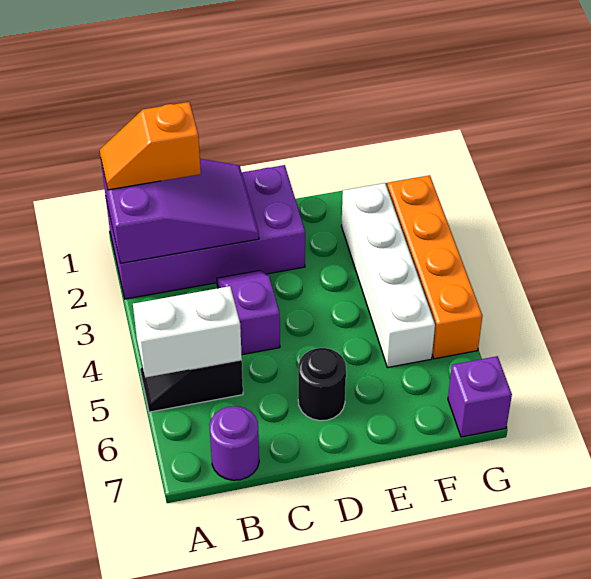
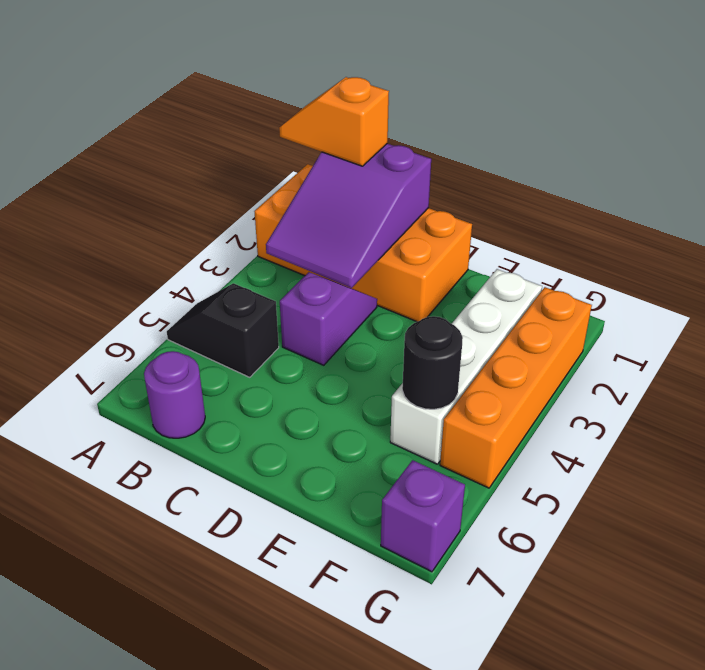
purple brick A1:D2 level 1 -> orange brick A1:D2 level 1
purple slope A1:C2 level 2 top A -> purple slope B1:C3 level 2 top 1
white brick A5:B5 level 2 -> none
black round brick D6 level 1 -> black round brick F5 level 2

